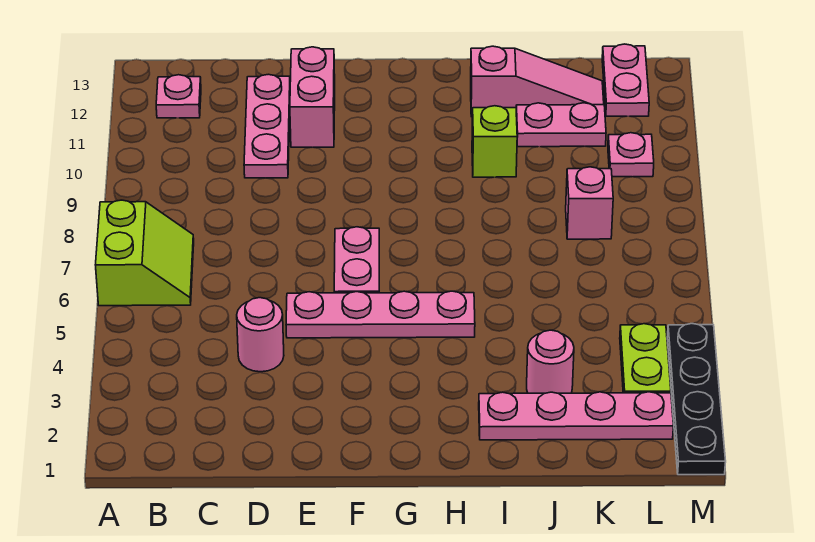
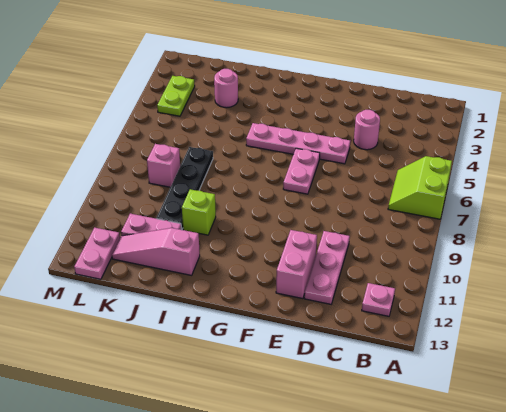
pink plate I2:L2 level 1 -> none
pink plate L10 level 1 -> none
black plate M1:M4 level 1 -> black plate J7:J10 level 1

